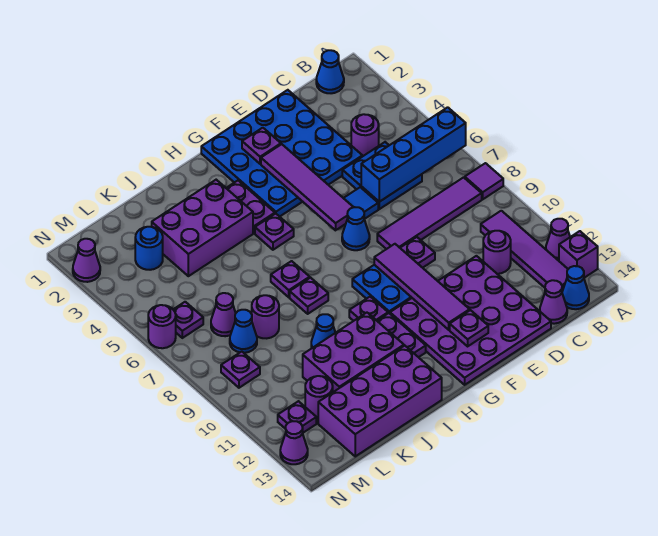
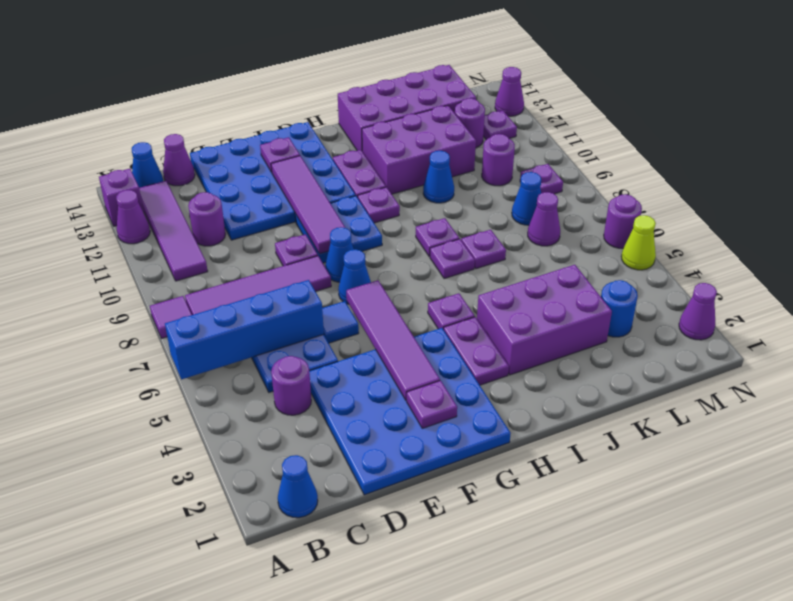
purple plate D11:G14 level 1 -> blue plate D11:G14 level 1
none -> blue cone F8 level 1
purple round brick K8 level 1 -> purple round brick L10 level 1
purple plate M6 level 1 -> purple plate J7 level 1
none -> lime cone N5 level 1

